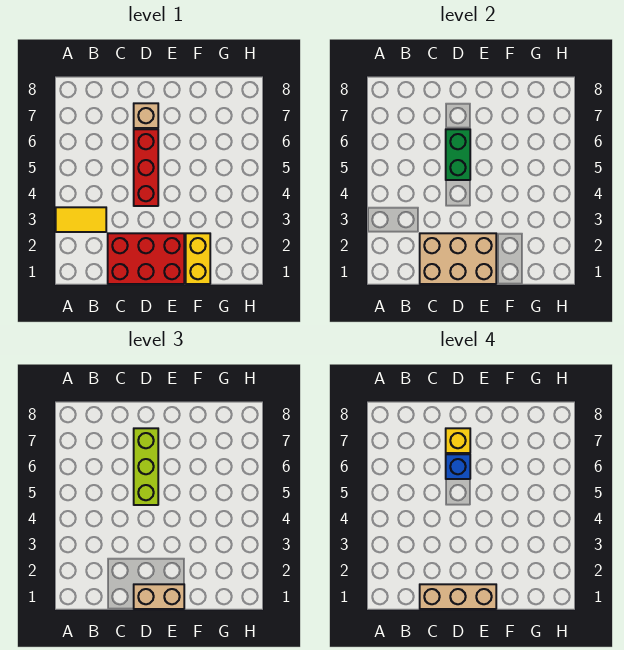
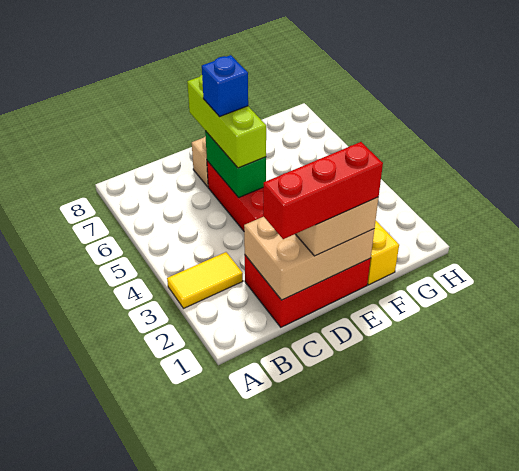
tan brick C1:E1 level 4 -> red brick C1:E1 level 4
yellow brick D7 level 4 -> none

